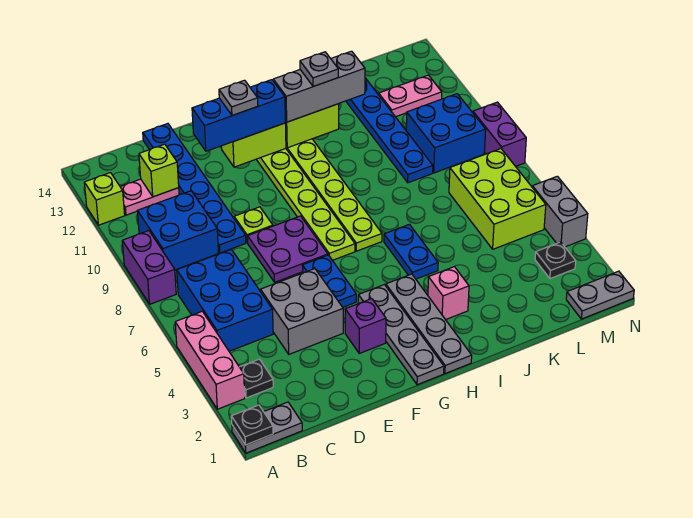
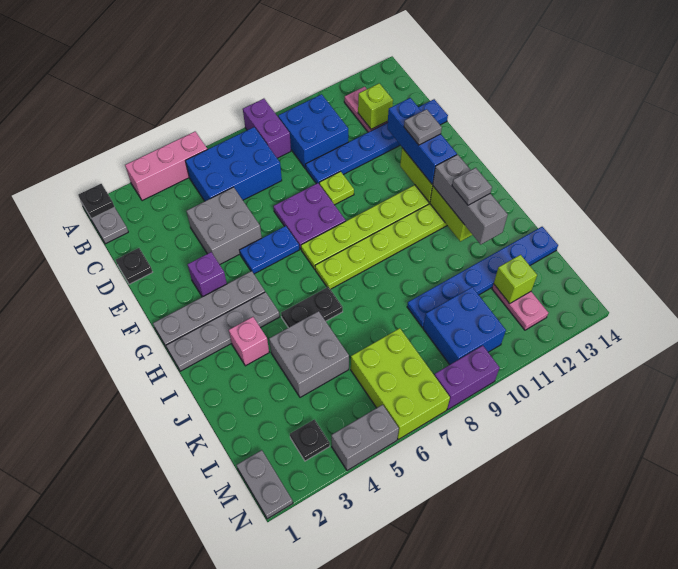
purple brick A8:A9 level 1 -> purple brick A8:B8 level 1
lime brick A12 level 1 -> lime brick L12 level 2
black plate B3 level 1 -> black plate D1 level 1
blue plate I5:I6 level 1 -> black plate I5:I6 level 1
none -> grey brick J4:K5 level 1
lime brick L5:M7 level 1 -> lime brick L6:N7 level 1

